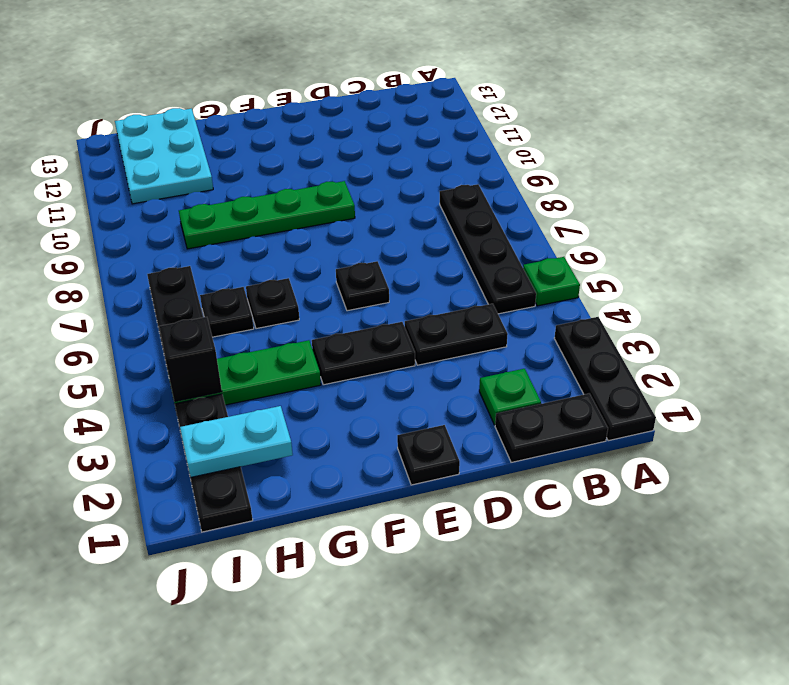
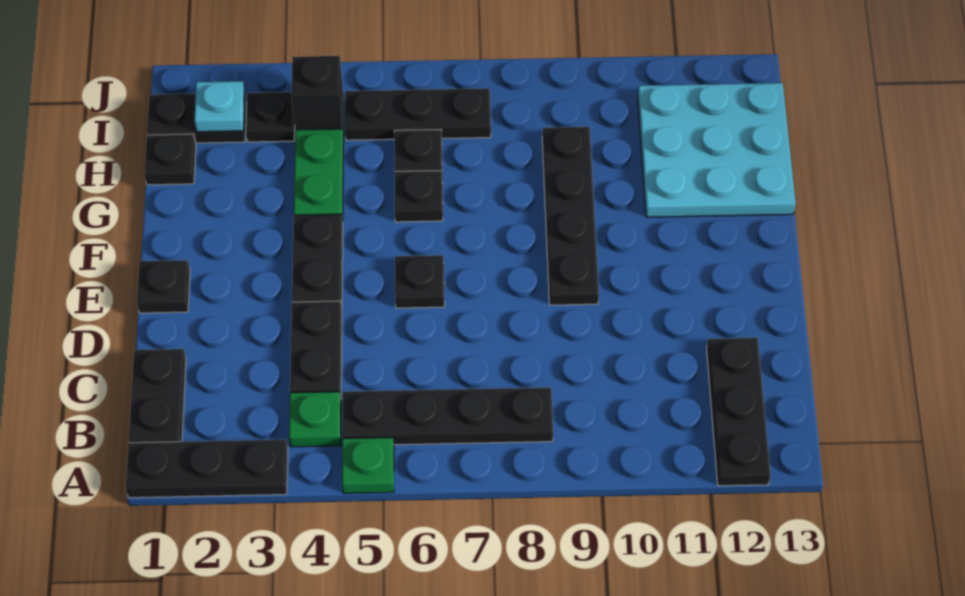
none -> black plate A12:C12 level 1
green plate C2 level 1 -> green plate B4 level 1
green plate E9:H9 level 1 -> black plate E9:H9 level 1
none -> black plate H1 level 1
cyan plate H2:I2 level 2 -> cyan plate I2 level 2
cyan plate H11:I13 level 1 -> cyan plate G11:I13 level 1

